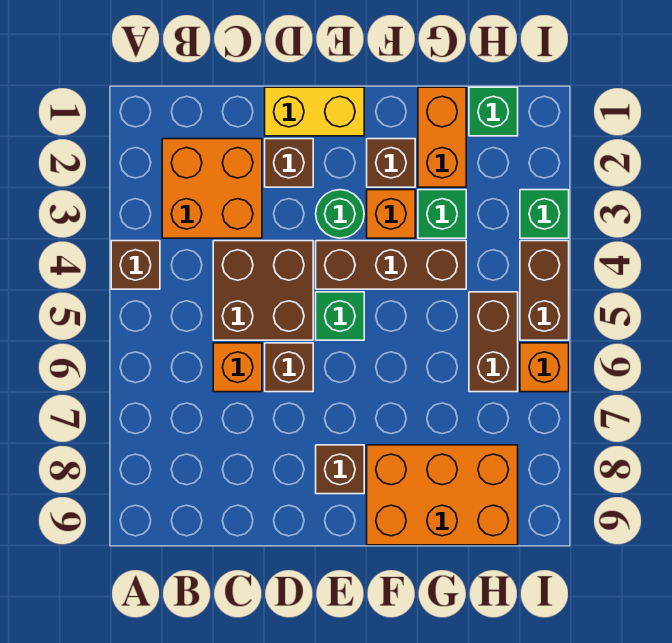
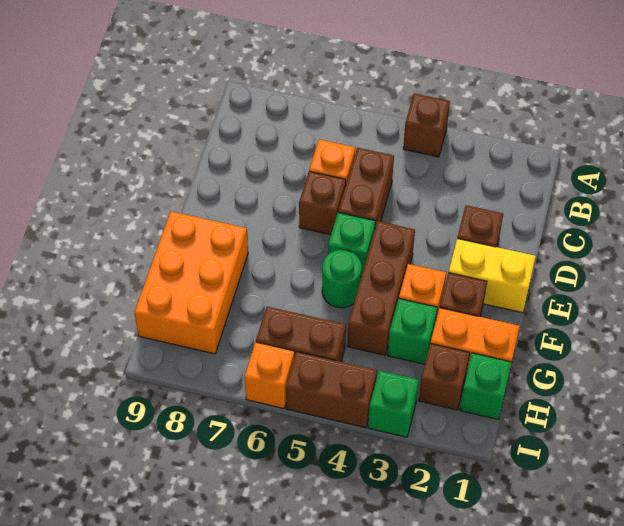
orange brick B2:C3 level 1 -> none
brown brick C4:D5 level 1 -> brown brick C5:D5 level 1
yellow brick D1:E1 level 1 -> yellow brick E1:E2 level 1
green round brick E3 level 1 -> green round brick F5 level 1
brown brick E8 level 1 -> brown brick H2 level 1

